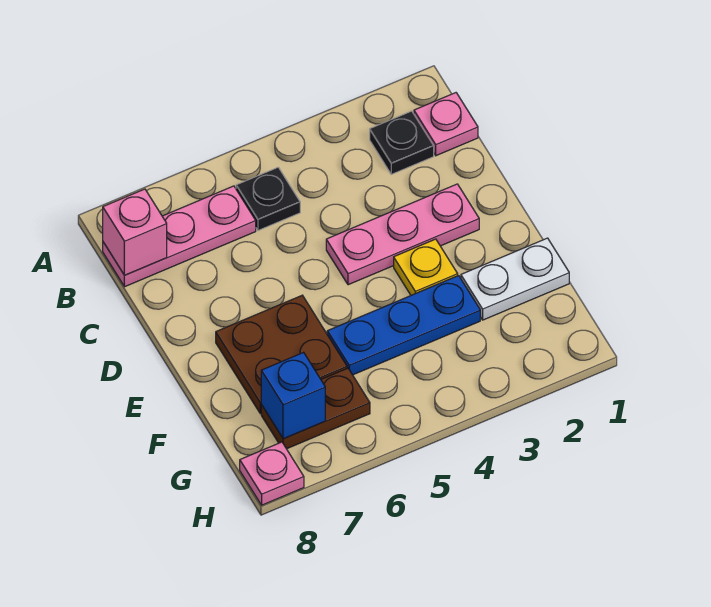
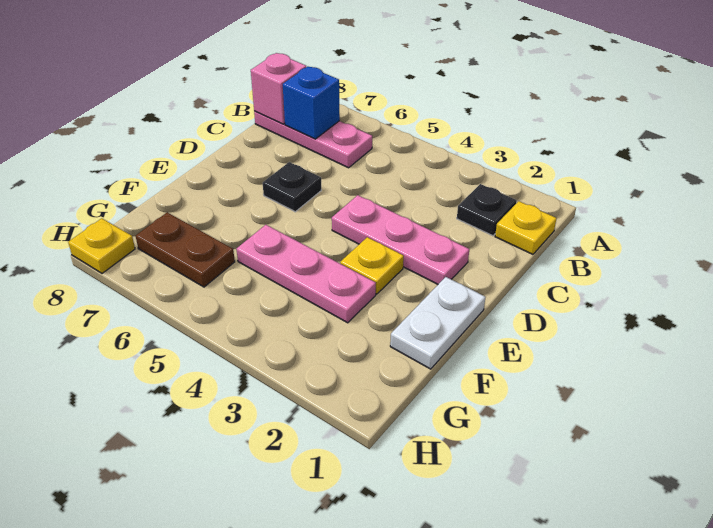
pink plate B1 level 1 -> yellow plate B1 level 1
black plate B5 level 1 -> black plate D6 level 1
brown plate E6:F7 level 1 -> none
white plate F1:F2 level 1 -> white plate E1:F1 level 1
blue plate F3:F5 level 1 -> pink plate F3:F5 level 1
blue brick G7 level 2 -> blue brick B7 level 2
pink plate H8 level 1 -> yellow plate H8 level 1

